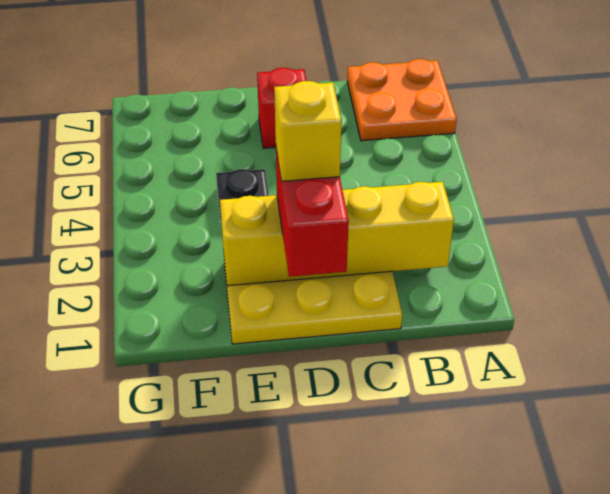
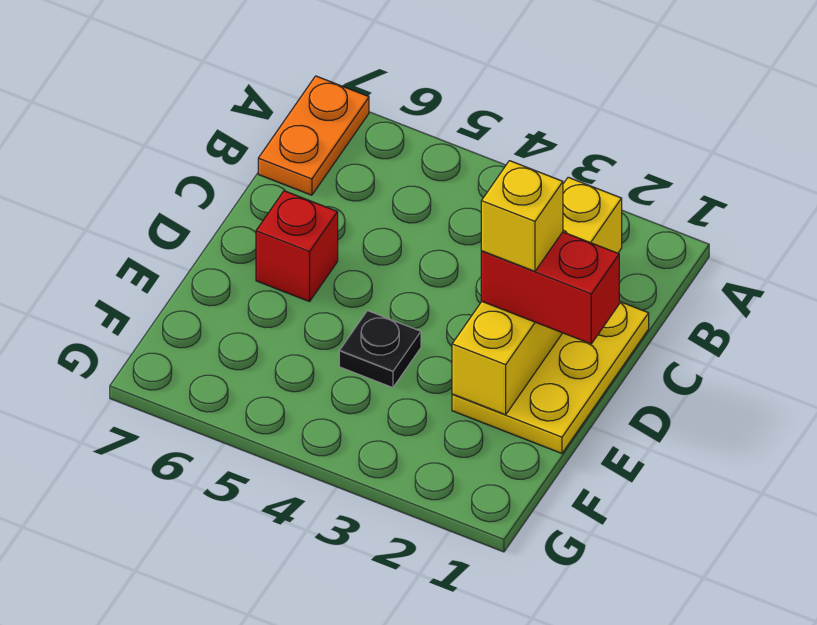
orange plate A6:B7 level 1 -> orange plate A7:B7 level 1

